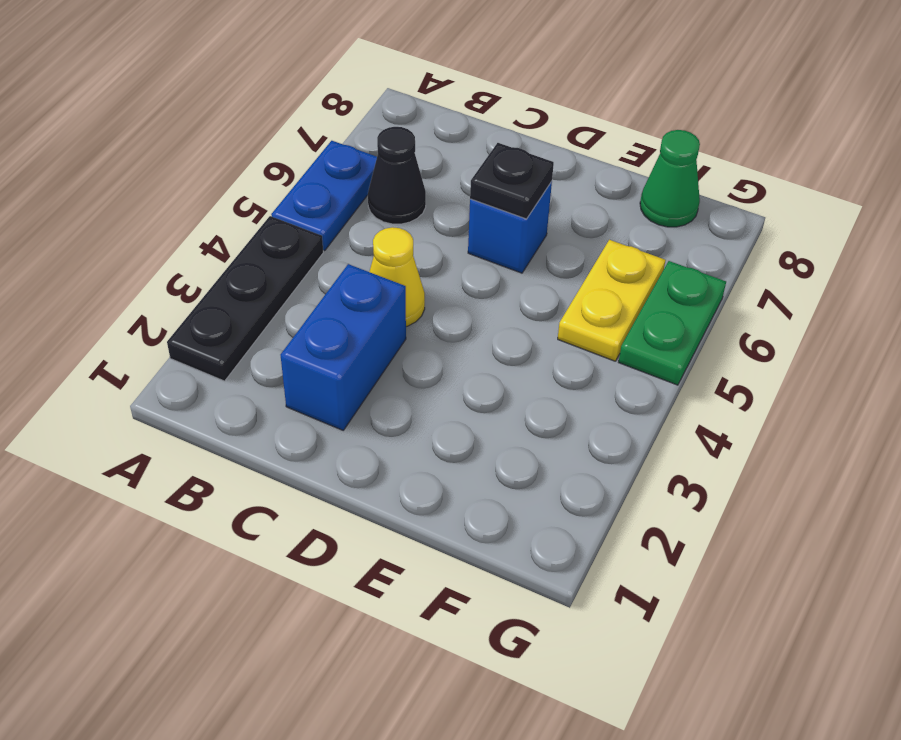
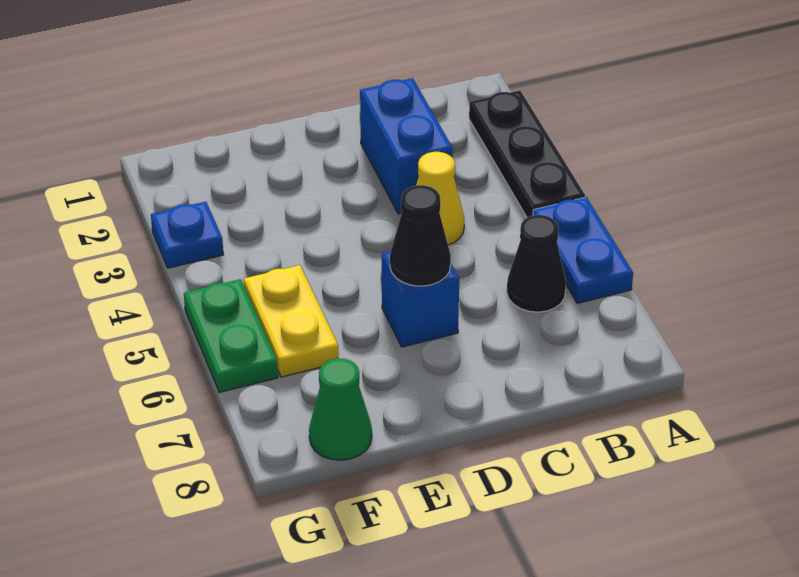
black plate D6 level 2 -> black cone D6 level 2
none -> blue plate G3 level 1

